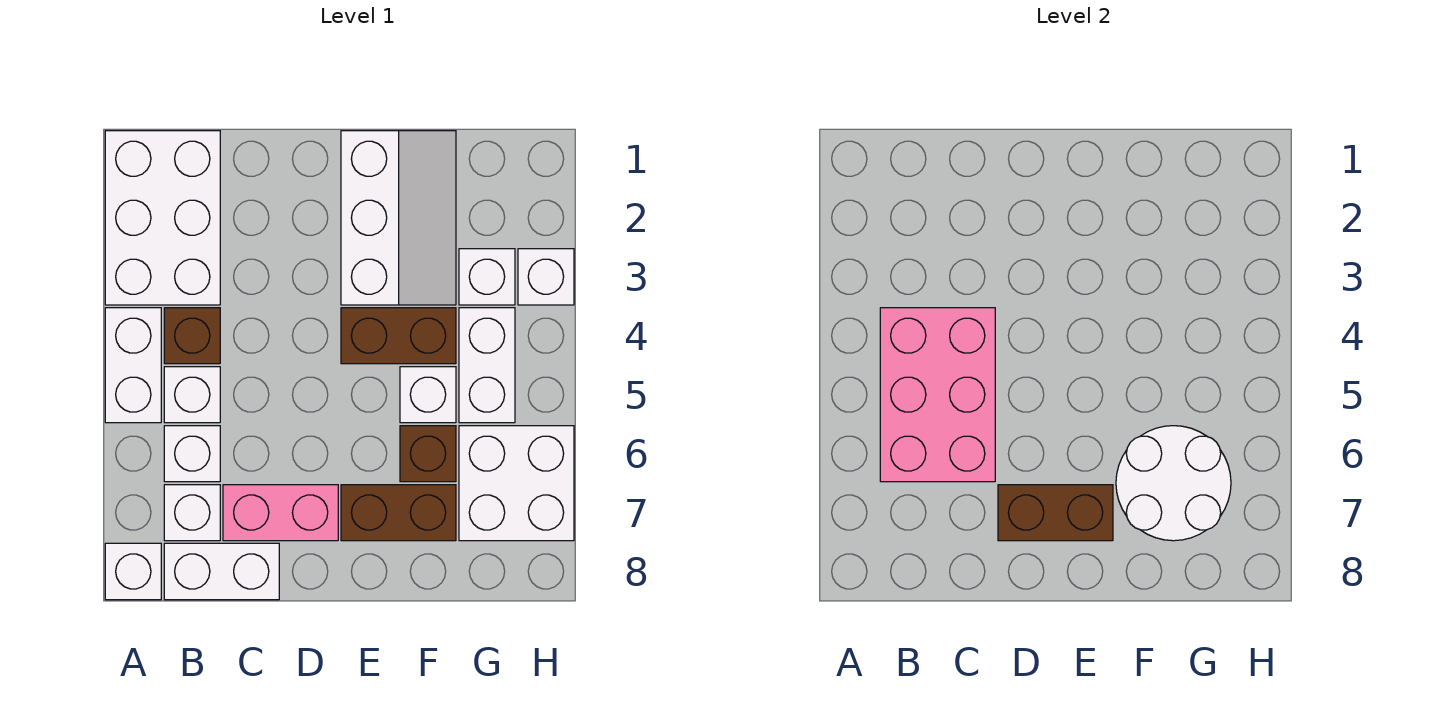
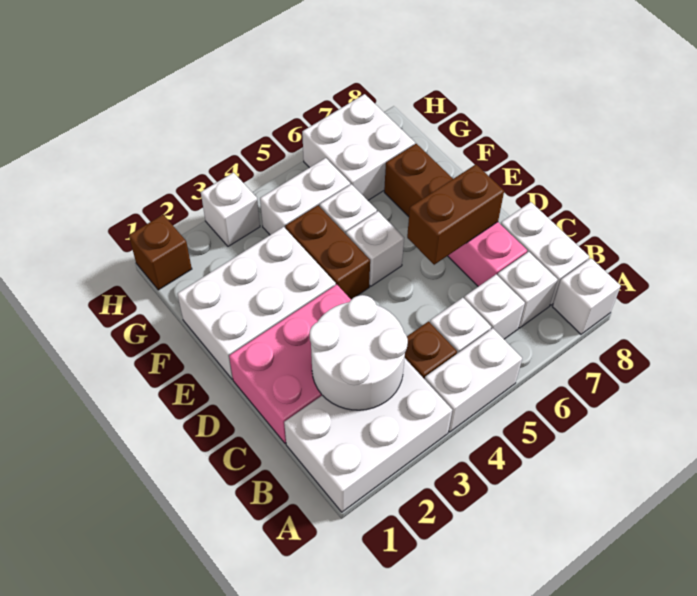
pink brick B4:C6 level 2 -> pink brick C1:D3 level 1
brown brick D7:E7 level 2 -> brown brick D6:D7 level 2
white slope E1:F3 level 1 top E -> white brick E1:F3 level 1
brown brick F6 level 1 -> brown brick H1 level 1
white round brick F6:G7 level 2 -> white round brick B2:C3 level 2
white brick G3 level 1 -> white brick E5 level 1

